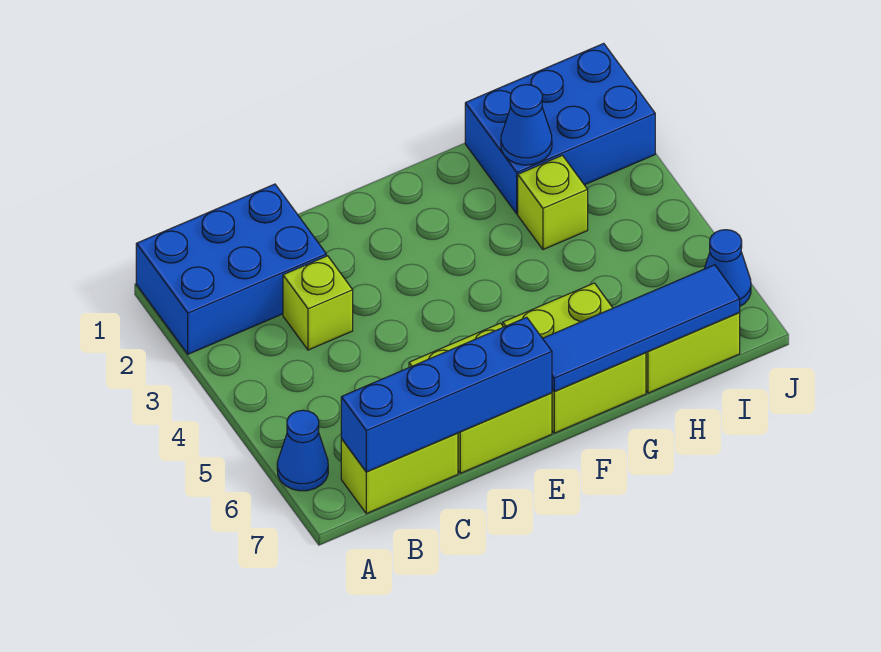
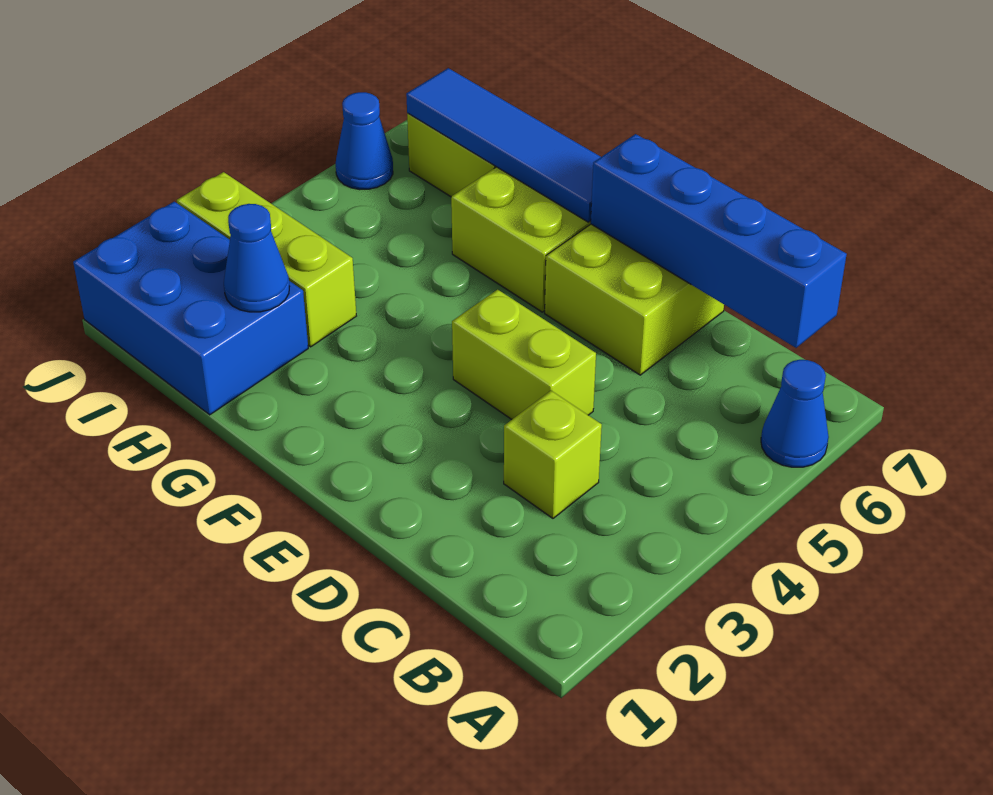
blue brick A1:C2 level 1 -> none
lime brick B7:C7 level 1 -> lime brick D4:E4 level 1
lime brick H3 level 1 -> lime brick H3:J3 level 1

